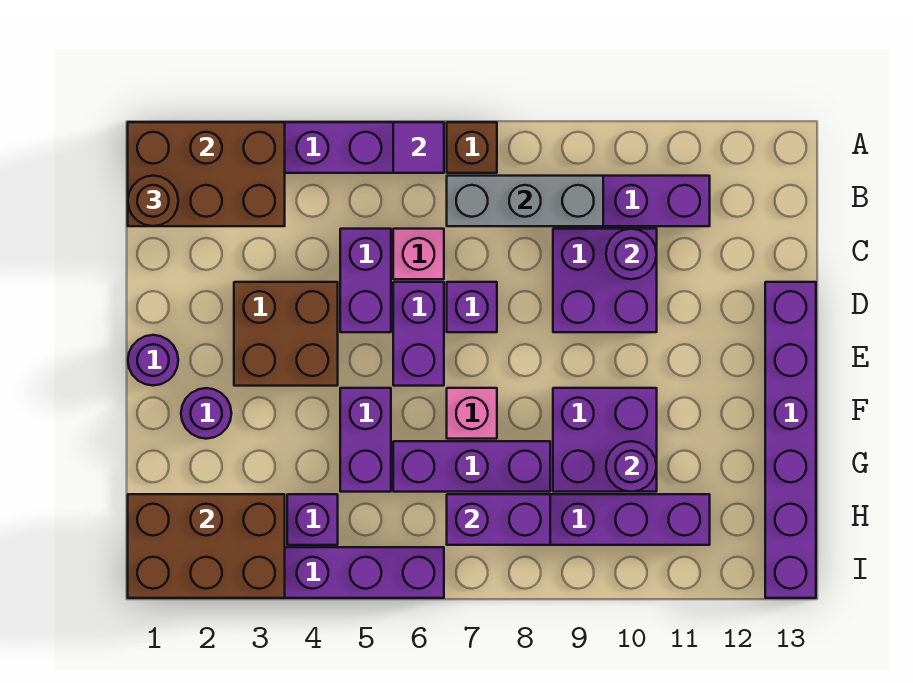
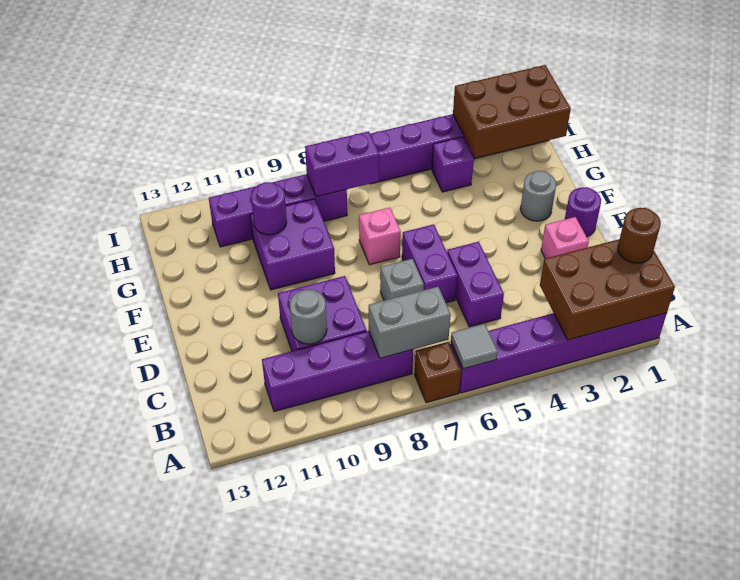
purple tile A6 level 2 -> grey tile A6 level 2
grey brick B7:B9 level 2 -> grey brick B7:B8 level 2
pink brick C6 level 1 -> pink brick D2 level 1
purple round brick C10 level 2 -> grey round brick C10 level 2
brown brick D3:E4 level 1 -> none
purple brick D7 level 1 -> grey brick D7 level 1
purple brick D13:I13 level 1 -> none
purple round brick F2 level 1 -> grey round brick F2 level 1
purple brick F5:G5 level 1 -> none
purple brick G6:G8 level 1 -> none

